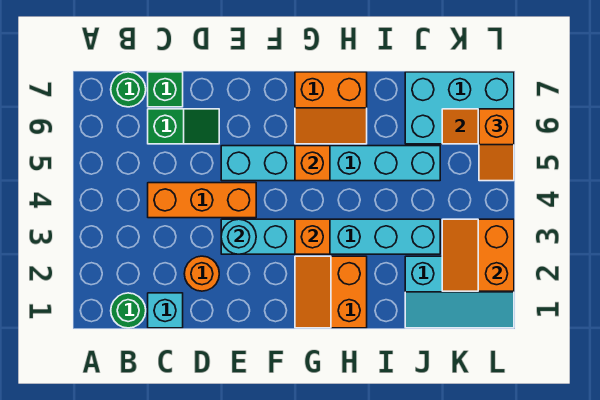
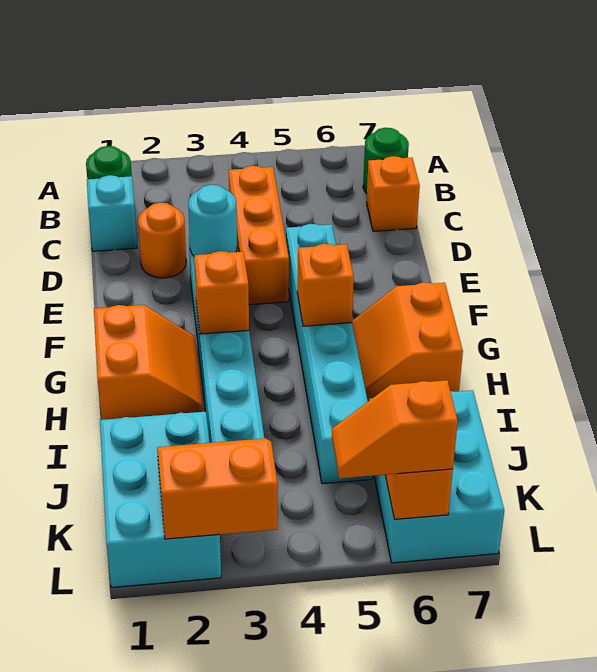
green slope C6:D6 level 1 top C -> none
green brick C7 level 1 -> orange brick C7 level 1
orange slope G1:H2 level 1 top H -> orange slope G1:H2 level 1 top 1
cyan slope J1:L2 level 1 top 2 -> cyan brick J1:L2 level 1

